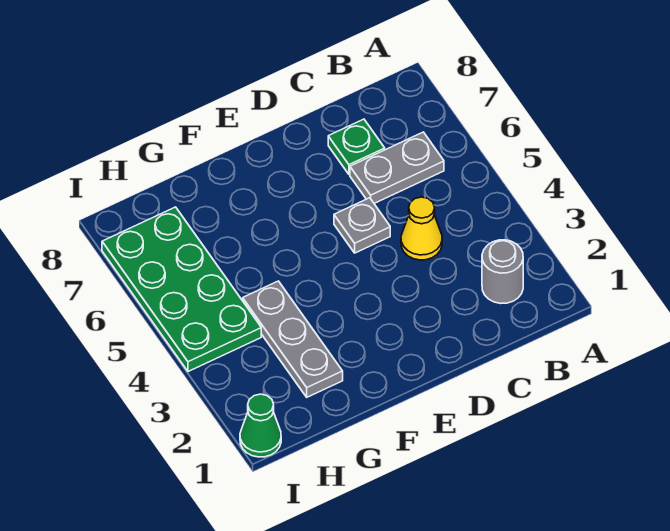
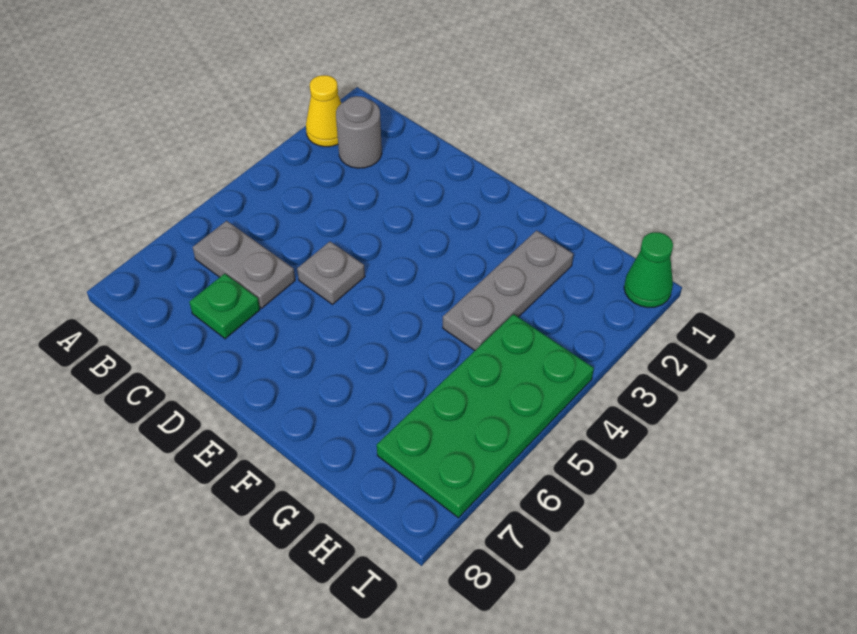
yellow cone C4 level 1 -> yellow cone A2 level 1

